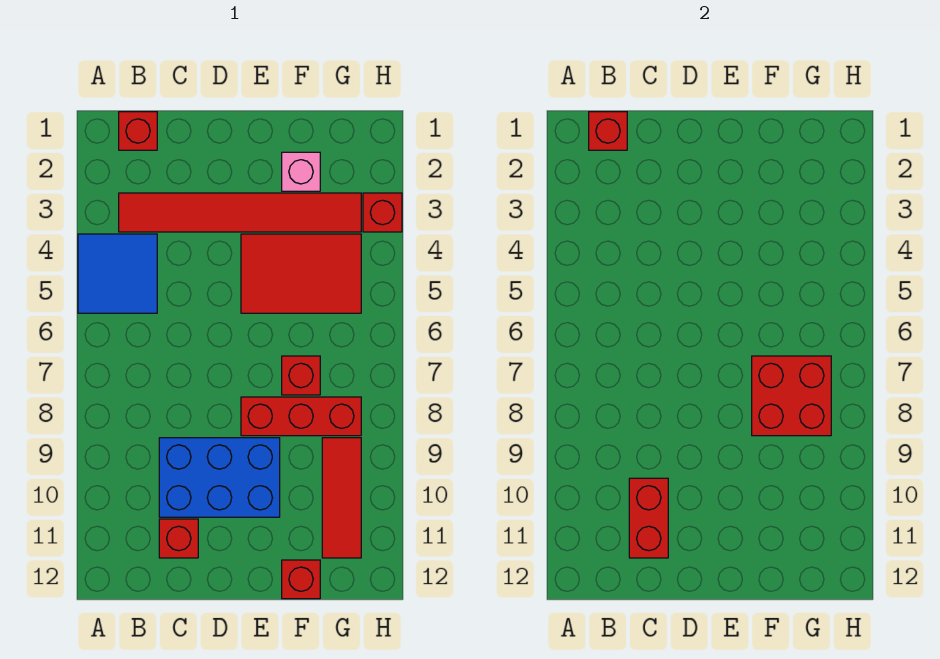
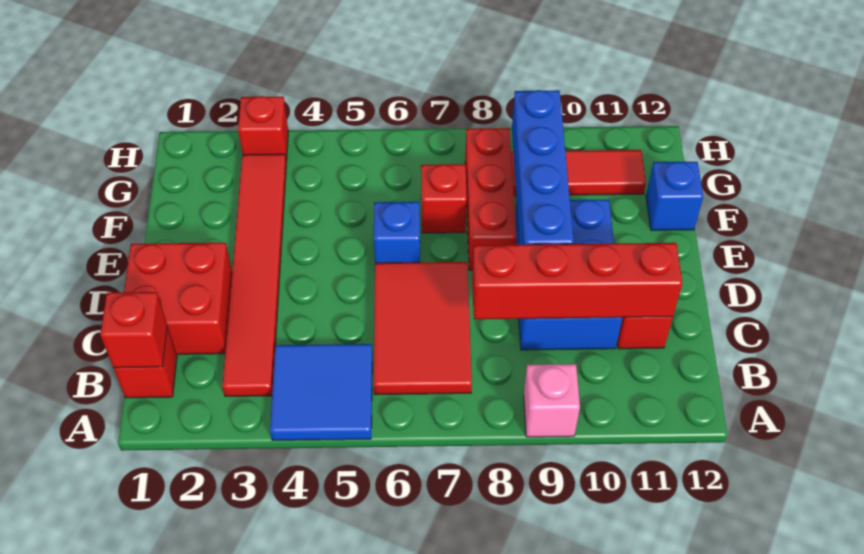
red brick C10:C11 level 2 -> red brick C8:C11 level 2
none -> blue brick D9:G9 level 2
red tile E4:G5 level 1 -> red tile B6:D7 level 1
none -> blue brick E6 level 1
pink brick F2 level 1 -> pink brick A9 level 1
red brick F7:G8 level 2 -> red brick C1:D2 level 1
red brick F12 level 1 -> blue brick F12 level 1

